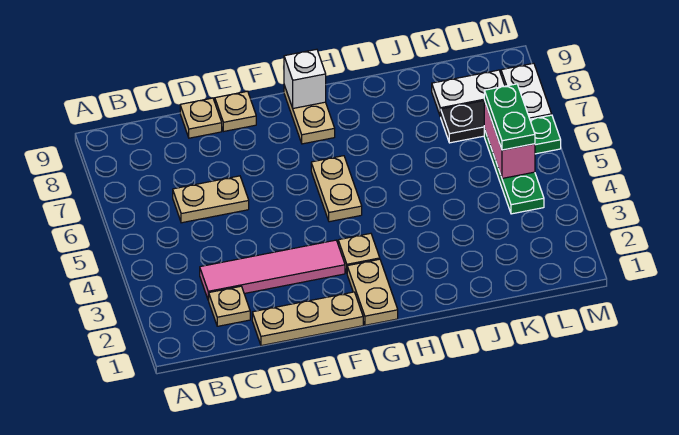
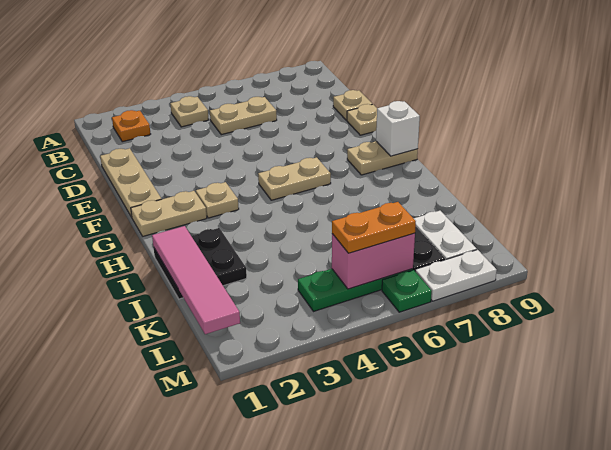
none -> orange plate B2 level 1
tan plate C2 level 1 -> tan plate B4 level 1
pink tile C3:F3 level 1 -> pink tile I1:L1 level 2
tan plate C6:D6 level 1 -> tan plate C5:C6 level 1
none -> black plate I1:J2 level 1
green plate L5:L6 level 3 -> orange plate L5:L6 level 3

